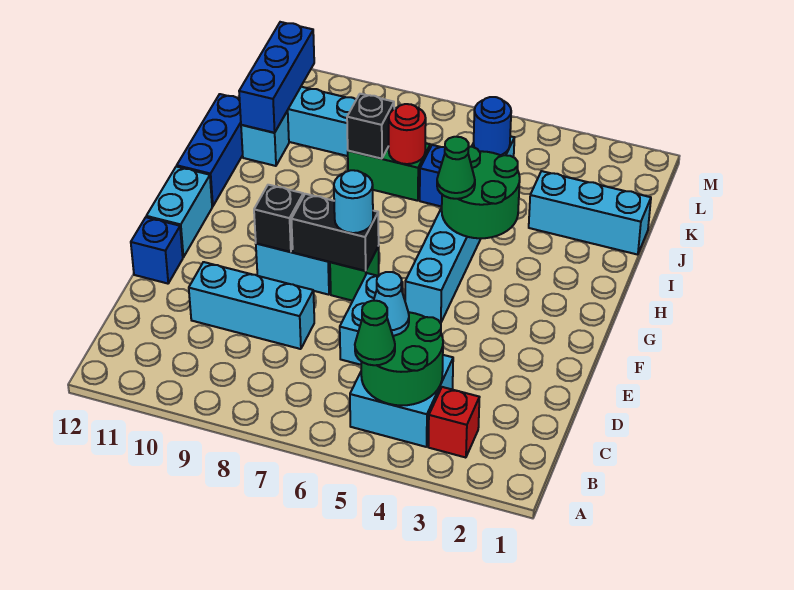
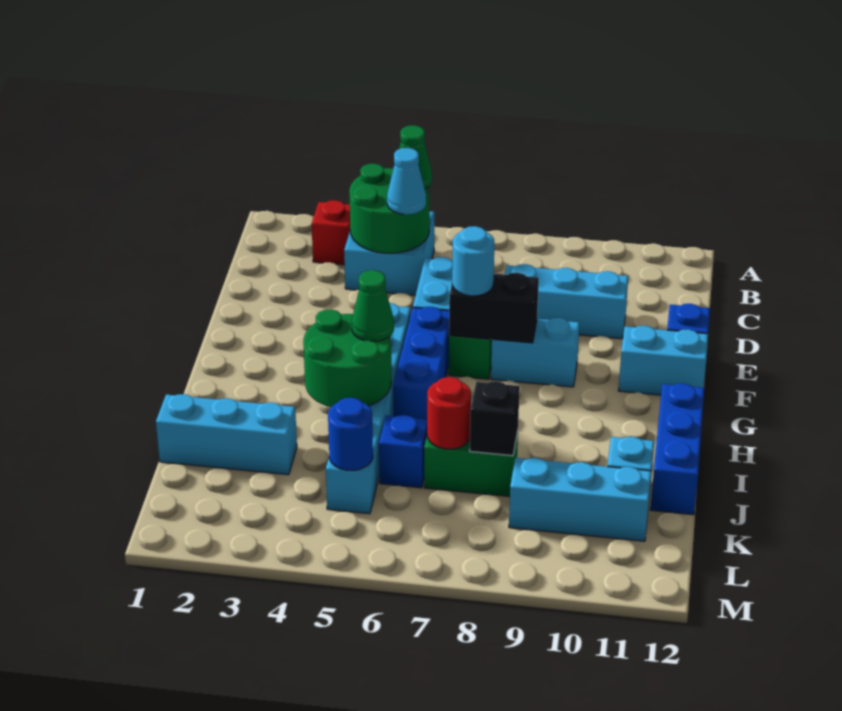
black brick F9 level 2 -> none
cyan brick F12:G12 level 1 -> cyan brick F11:F12 level 1
blue brick J11:L11 level 2 -> blue brick F6:H6 level 1

